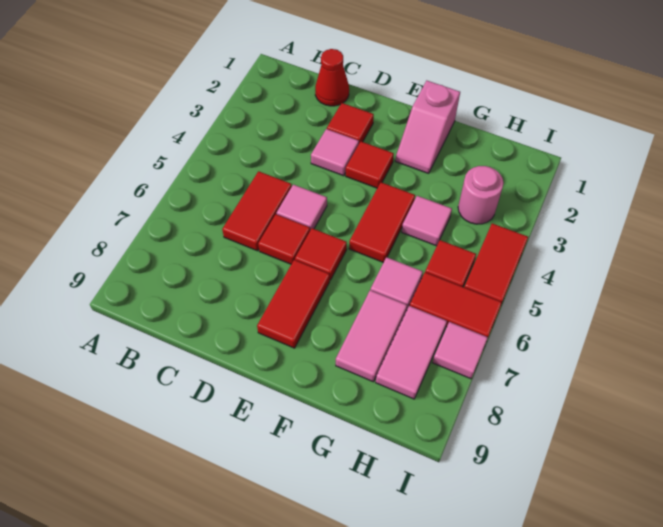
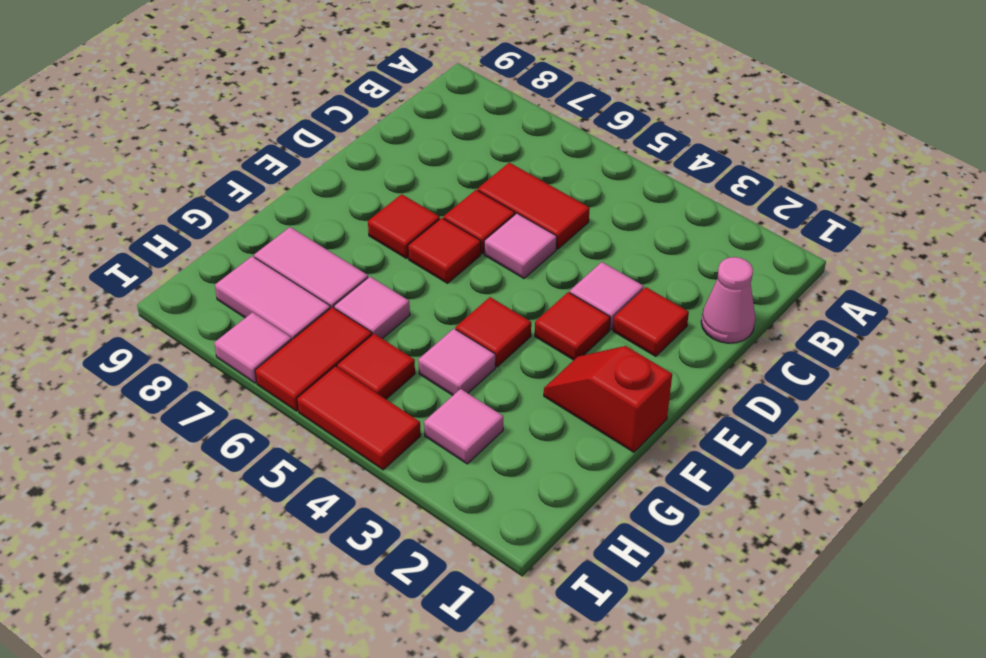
red cone C1 level 1 -> pink cone C1 level 1
red tile E7:E8 level 1 -> red tile E7 level 1
pink slope F1:F2 level 1 top 1 -> red slope F1:F2 level 1 top 1
red tile F4:F5 level 1 -> red tile F4 level 1
pink round brick H3 level 1 -> pink tile H3 level 1

